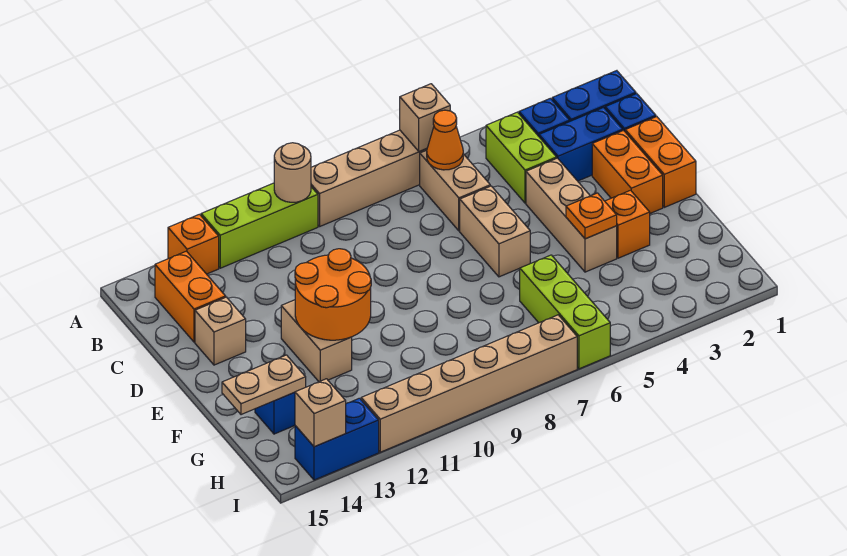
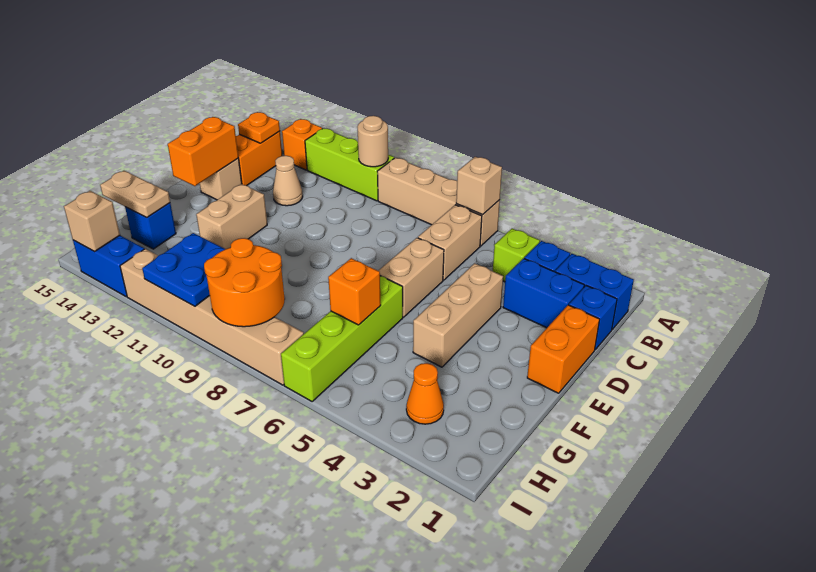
lime brick B4:C4 level 1 -> lime brick B4 level 1
orange cone B6 level 2 -> orange cone H3 level 1
none -> tan cone C12 level 1
orange brick D2:E2 level 1 -> orange brick D14:E14 level 2
orange round brick E11:F12 level 2 -> orange round brick H8:I9 level 2
orange brick F3 level 1 -> orange brick G6 level 2
orange plate F4 level 2 -> orange plate B14 level 2
lime brick G6:I6 level 1 -> lime brick F6:I6 level 1
none -> blue plate H10:I11 level 2

